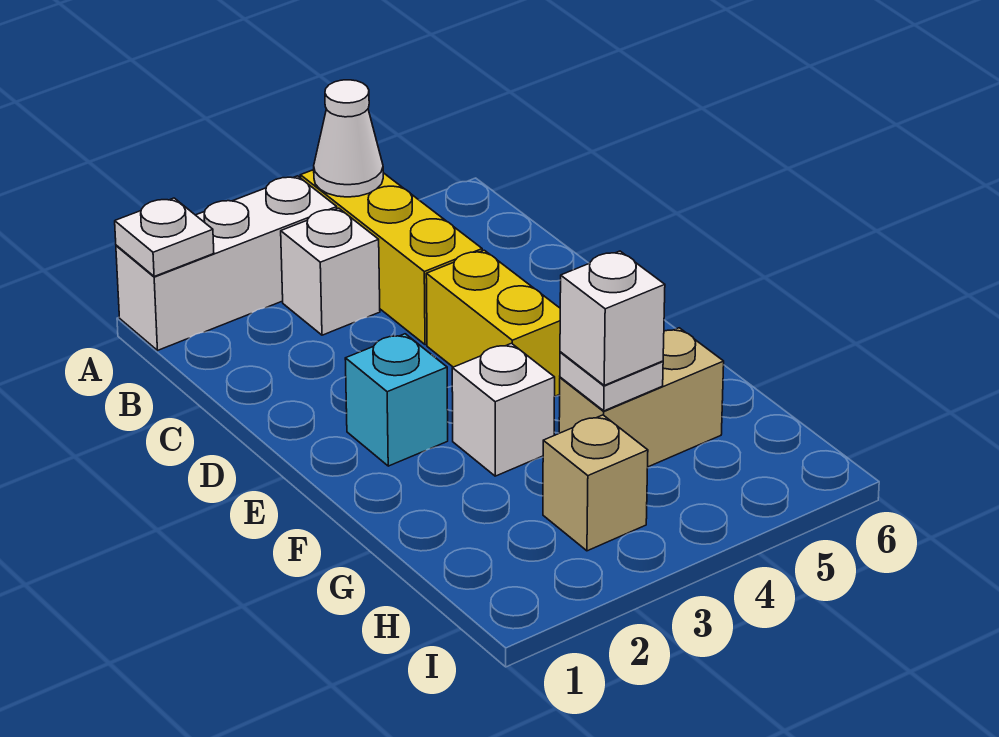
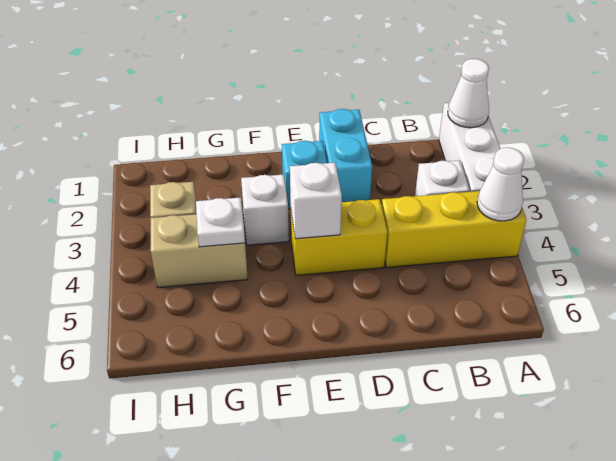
white plate A1 level 2 -> white cone A1 level 2
none -> cyan brick D1:D2 level 1
tan brick G4:G5 level 1 -> tan brick G4:H4 level 1
white brick G4 level 3 -> white brick E4 level 2

